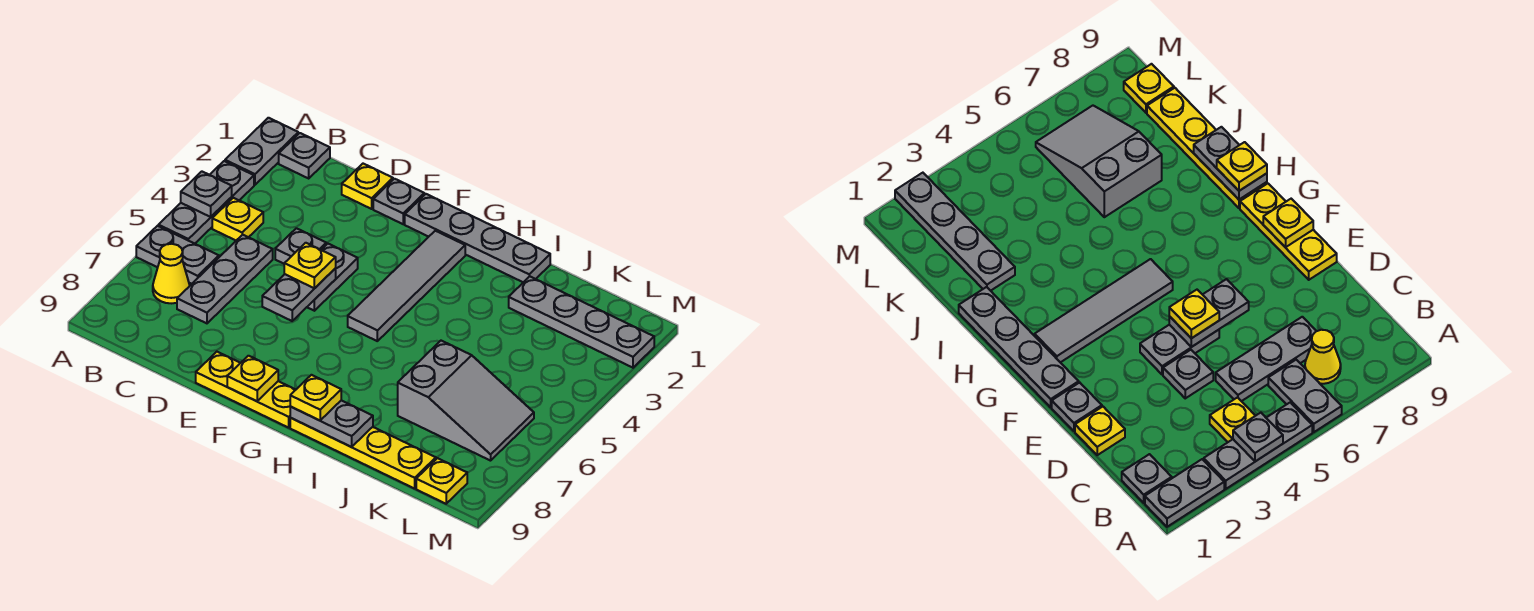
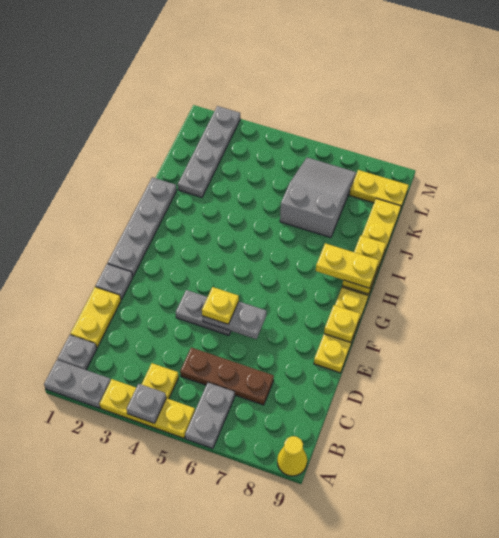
grey plate A3:A5 level 1 -> yellow plate A3:A5 level 1
yellow cone B7 level 1 -> yellow cone A9 level 1
grey plate C5:C7 level 1 -> brown plate C5:C7 level 1
yellow plate D1 level 1 -> yellow plate C1:D1 level 1
grey plate D4 level 1 -> none
grey tile G2:G5 level 1 -> none
grey plate H9:I9 level 2 -> yellow plate H9:I9 level 2
yellow plate H9 level 3 -> yellow plate H8:H9 level 3
yellow plate L9 level 1 -> yellow plate L8:L9 level 1

